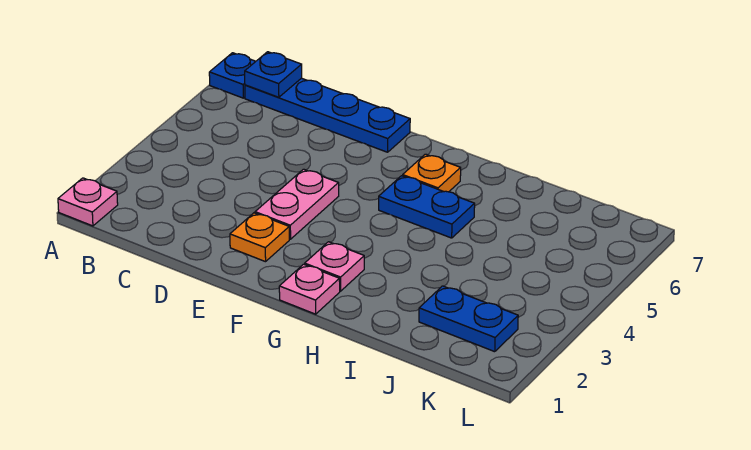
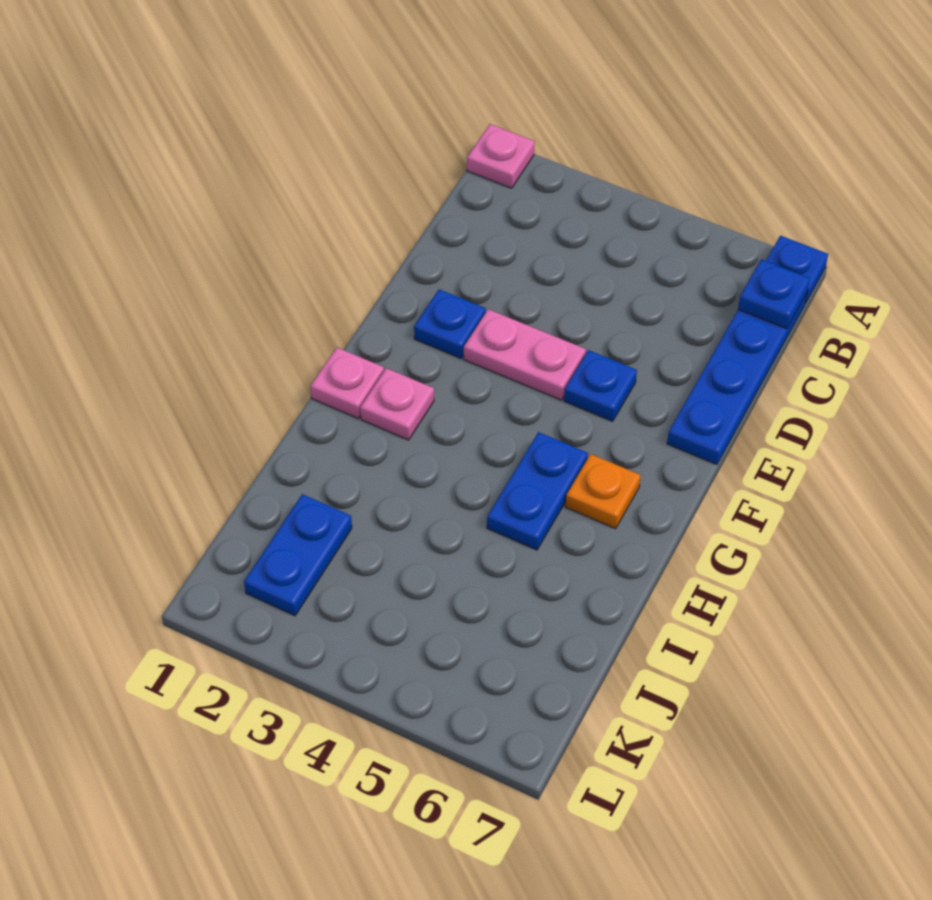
orange plate E2 level 1 -> blue plate E2 level 1
none -> blue plate E5 level 1

